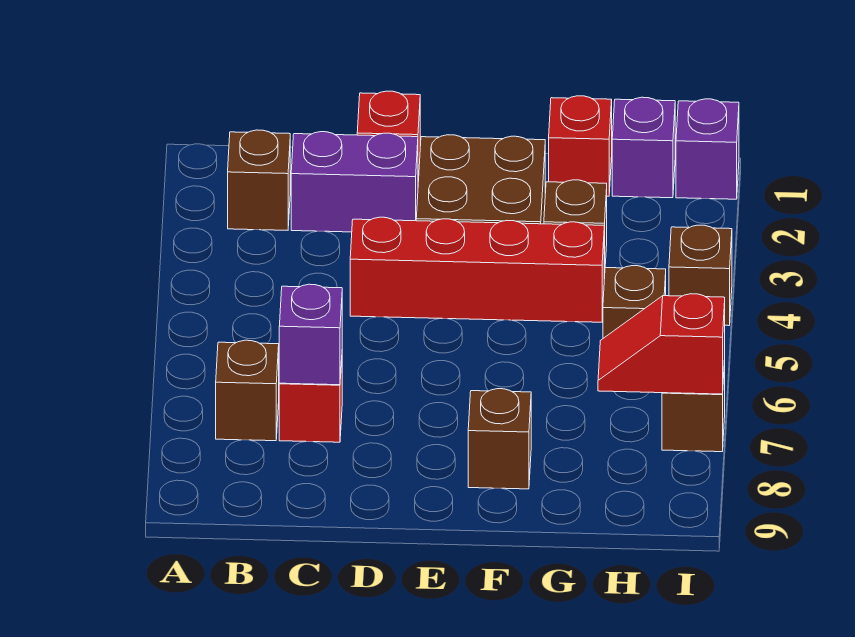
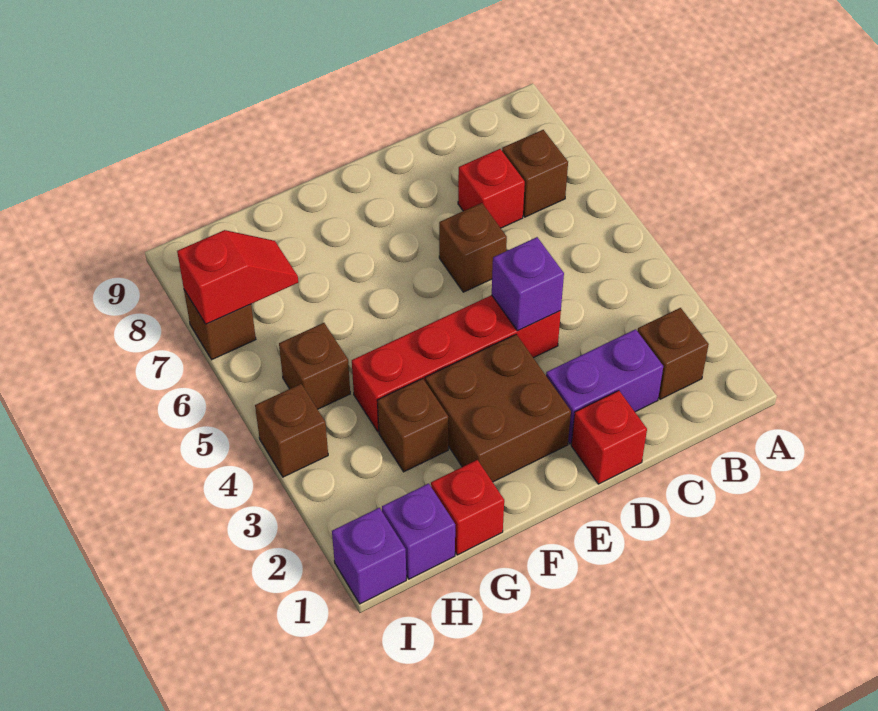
purple brick C7 level 2 -> purple brick D4 level 2
brown brick F8 level 1 -> brown brick D6 level 1

